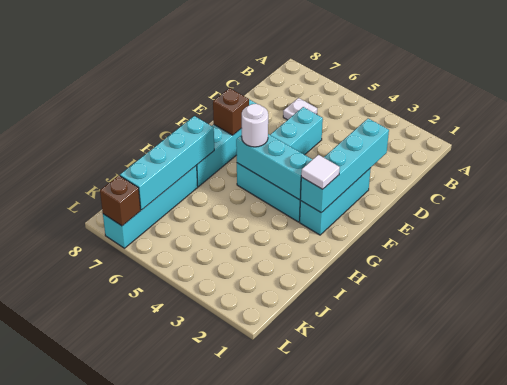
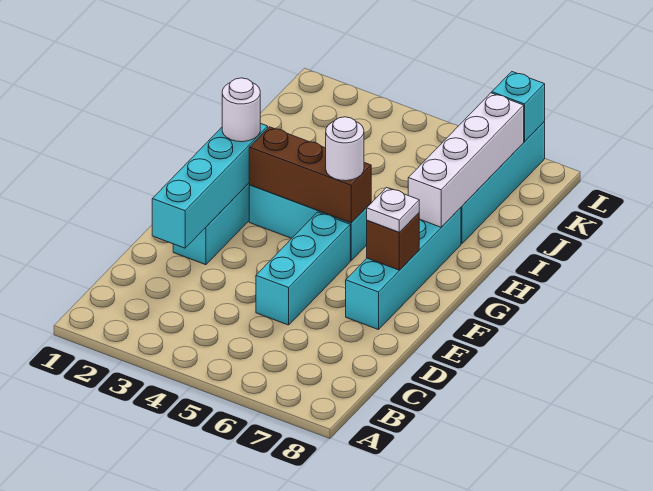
white plate C6 level 1 -> white plate F7 level 3
white tile G2 level 3 -> white round brick G2 level 3
cyan brick G3:G5 level 2 -> brown brick G3:G5 level 2
cyan brick H7:K7 level 2 -> white brick H7:K7 level 2
brown brick L7 level 2 -> cyan brick L7 level 2

